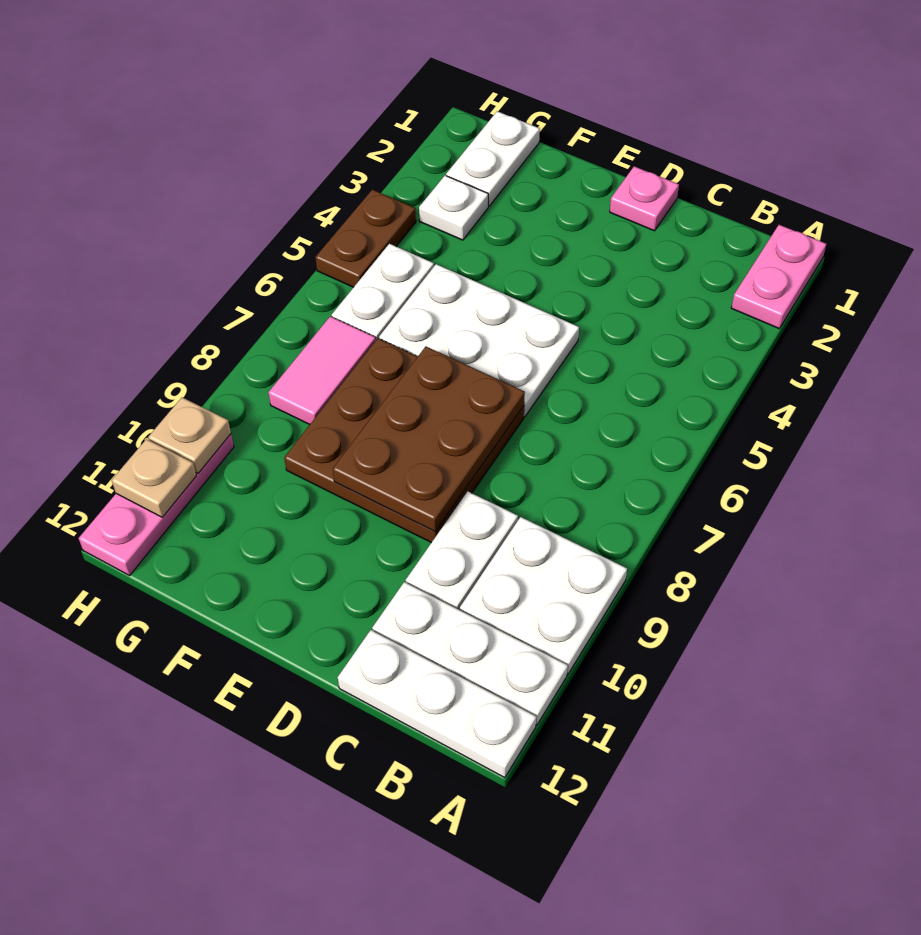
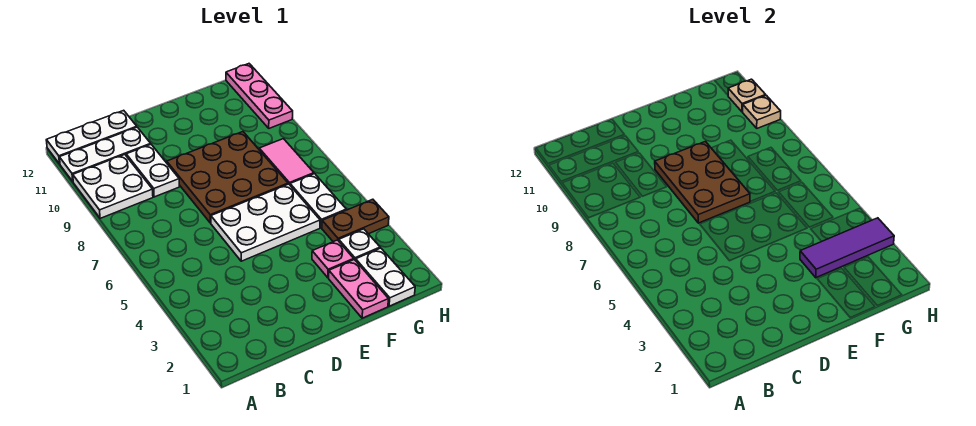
pink plate A1:A2 level 1 -> pink plate F1:F2 level 1
pink plate D1 level 1 -> pink plate F3 level 1
none -> purple tile F3:H3 level 2
brown plate H4:H5 level 1 -> brown plate G4:H4 level 1

